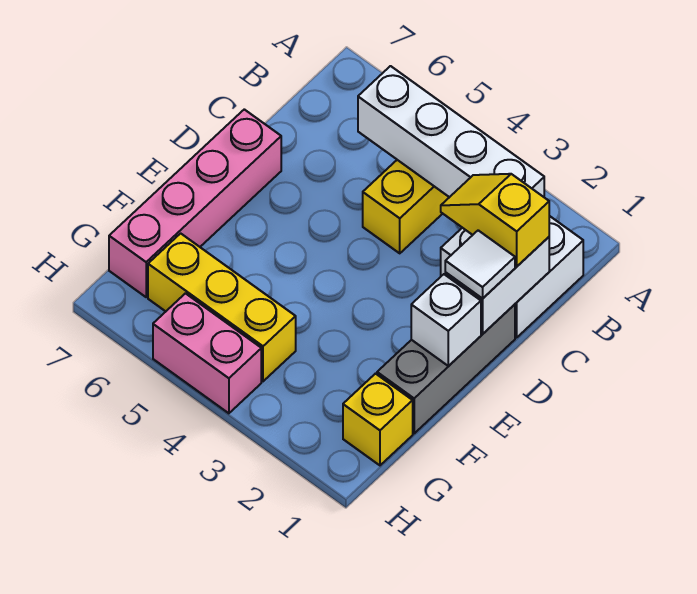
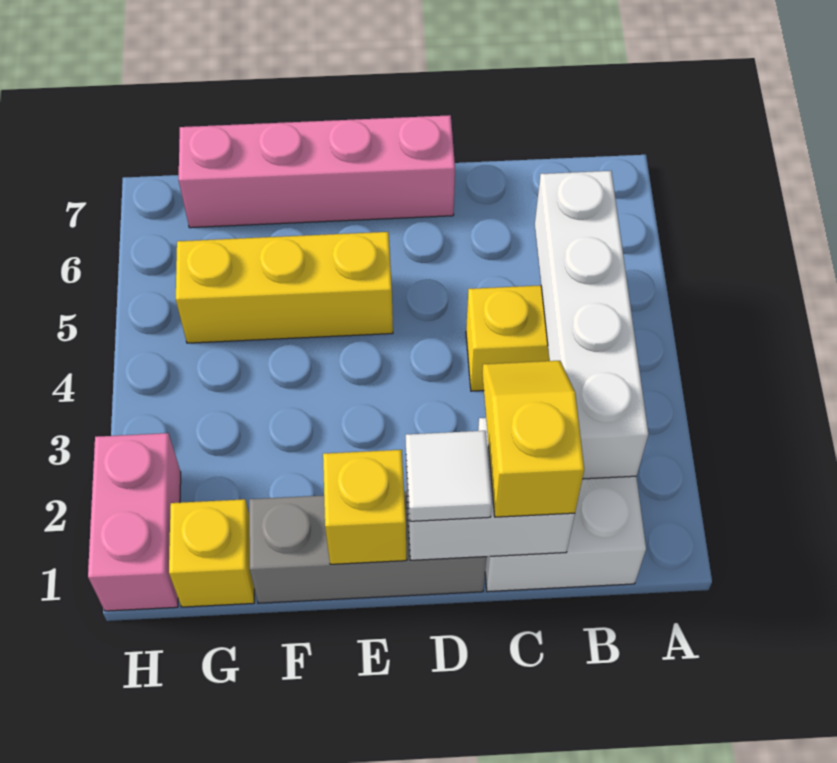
white brick E1 level 2 -> yellow brick E1 level 2
yellow brick G4:G6 level 1 -> yellow brick E5:G5 level 1
pink brick H4:H5 level 1 -> pink brick H1:H2 level 1

